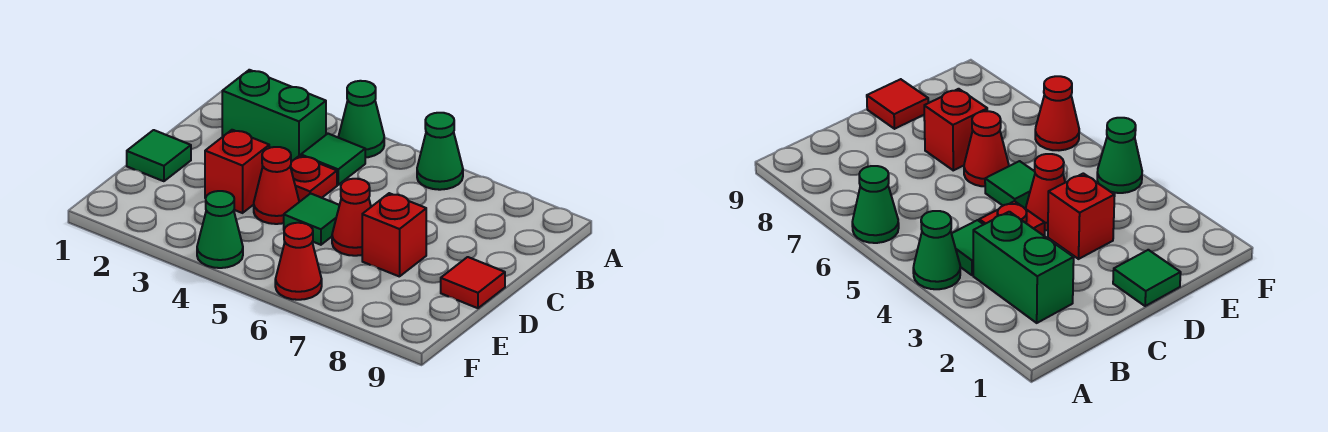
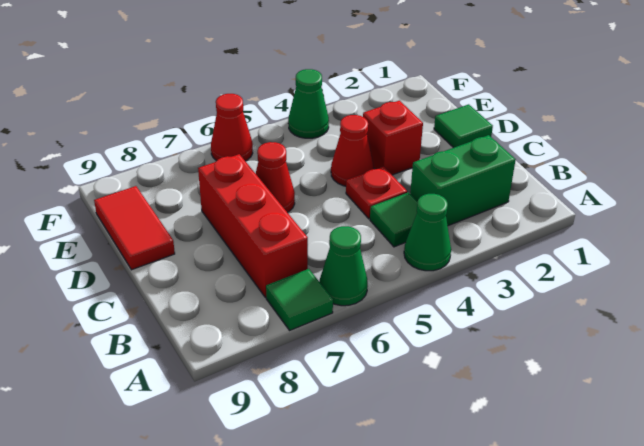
green tile D5 level 1 -> green tile A7 level 1
red brick D7 level 1 -> red brick B7:D7 level 1
red tile D9 level 1 -> red tile D9:E9 level 1

